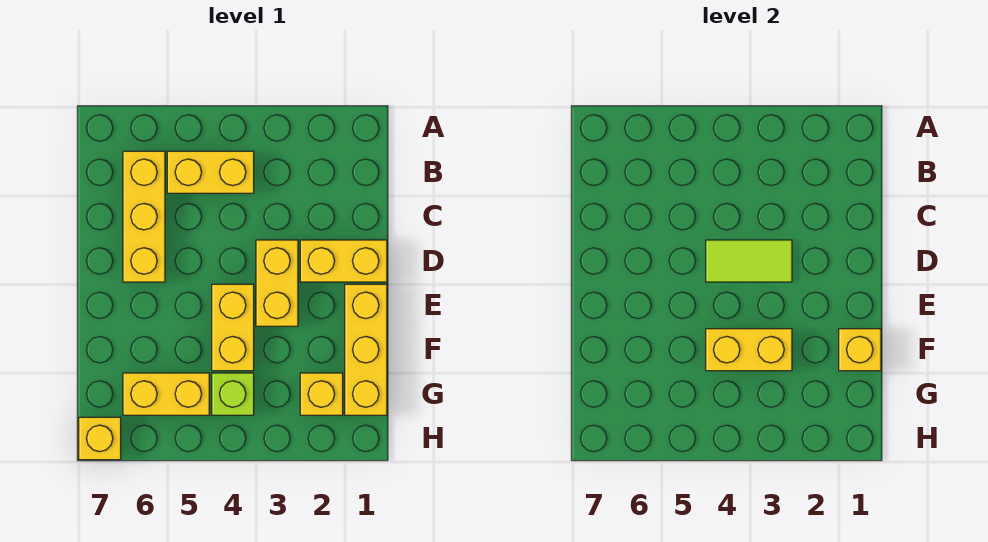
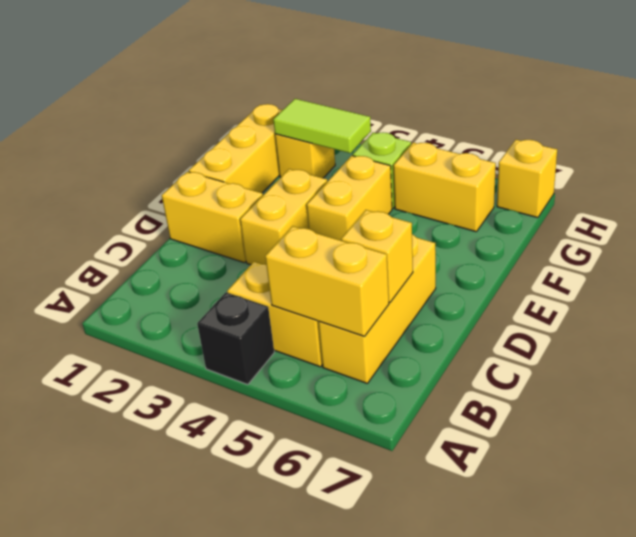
none -> black brick A4 level 1
lime tile D3:D4 level 2 -> lime tile G2:G3 level 2
yellow brick F1 level 2 -> yellow brick C6 level 2
yellow brick F3:F4 level 2 -> yellow brick B5:B6 level 2

